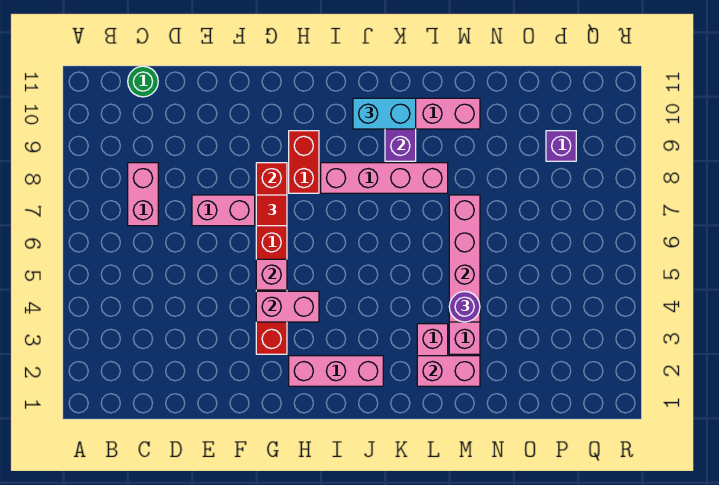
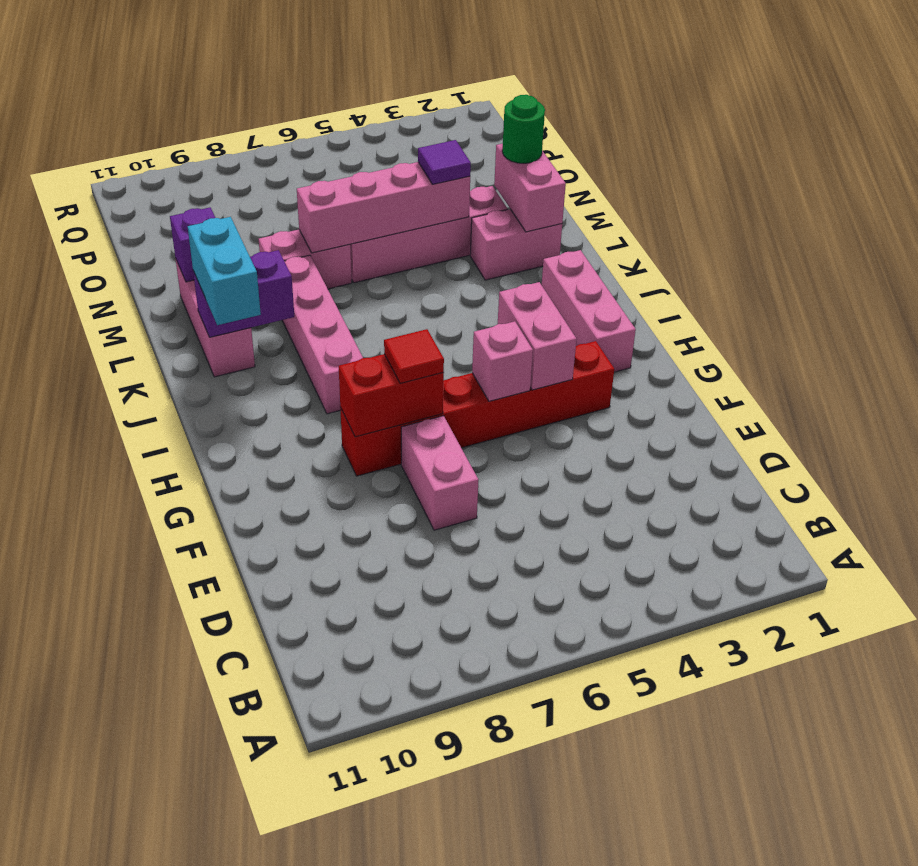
pink brick C7:C8 level 1 -> pink brick M7:M8 level 1
green round brick C11 level 1 -> green round brick M2 level 3
red brick H8:H9 level 1 -> none
purple round brick M4 level 3 -> purple tile M4 level 3
purple brick P9 level 1 -> purple brick M10 level 2

